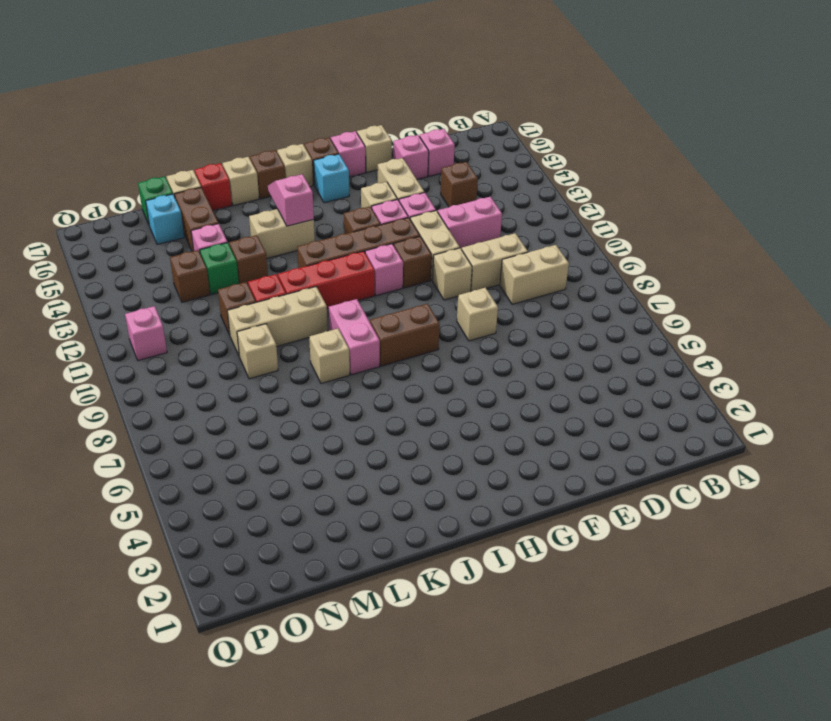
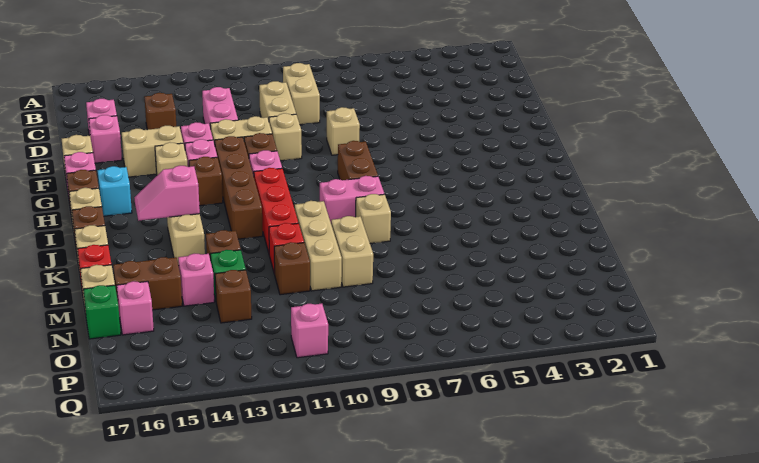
tan brick M9 level 1 -> tan brick L9:M9 level 1
cyan brick N16 level 1 -> pink brick N16 level 1

